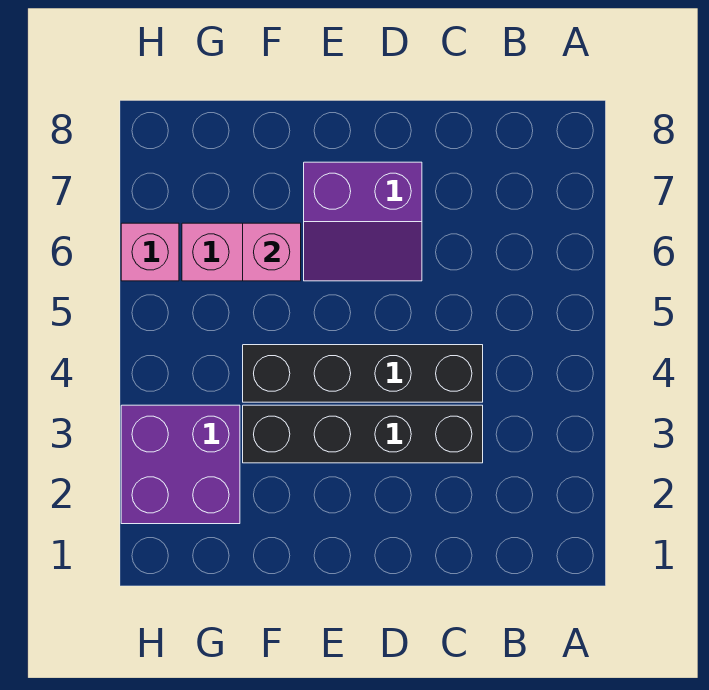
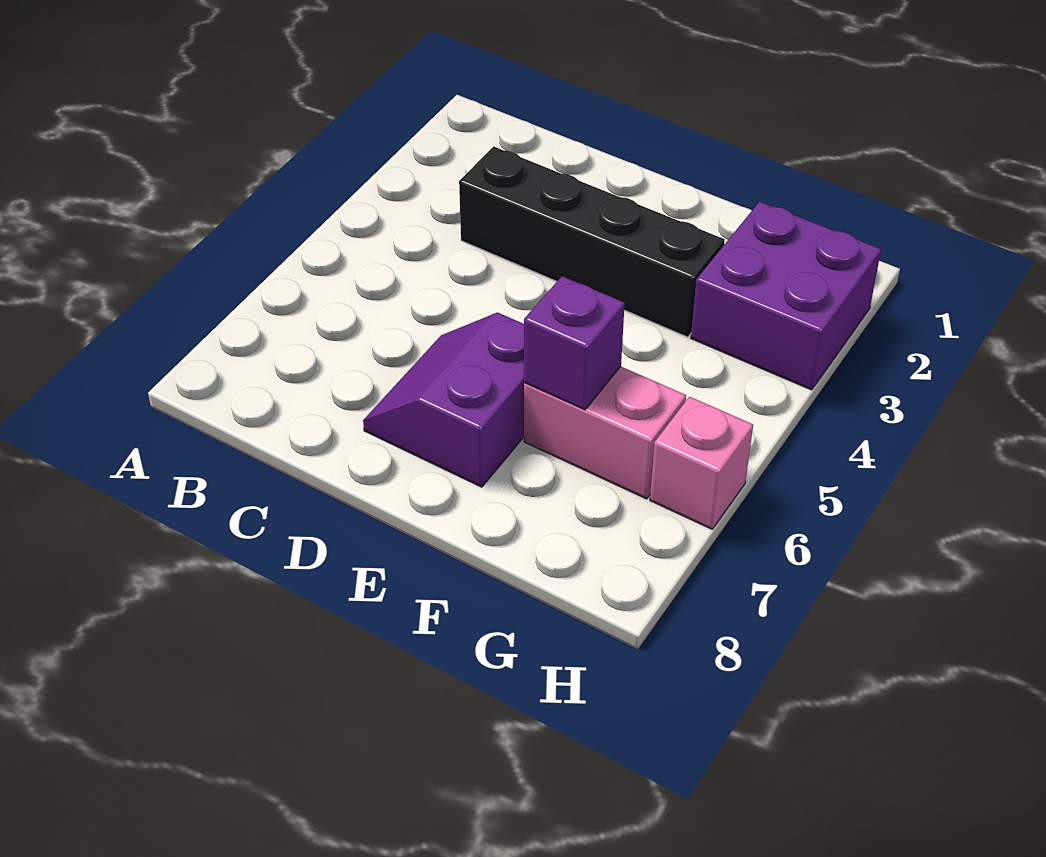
black brick C4:F4 level 1 -> none
purple slope D6:E7 level 1 top 7 -> purple slope D6:E7 level 1 top E
pink brick F6 level 2 -> purple brick F6 level 2

